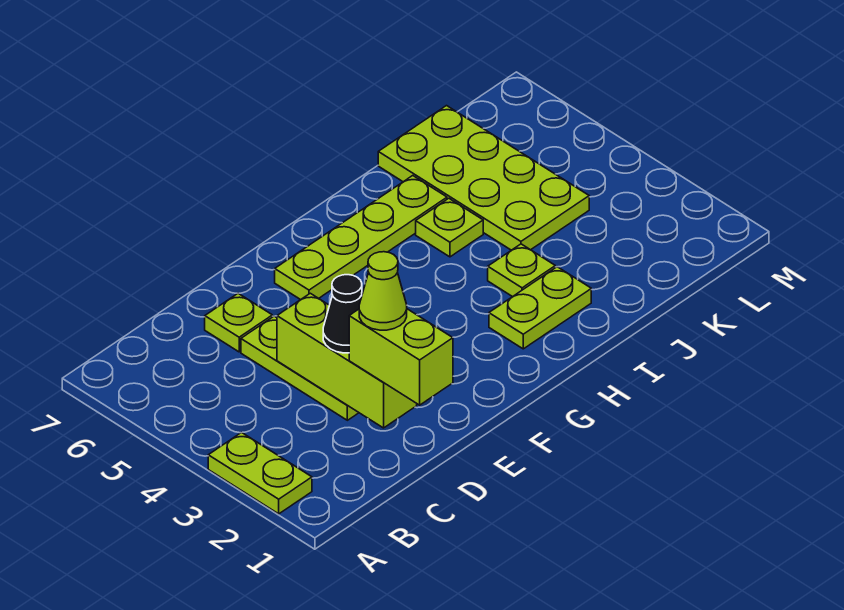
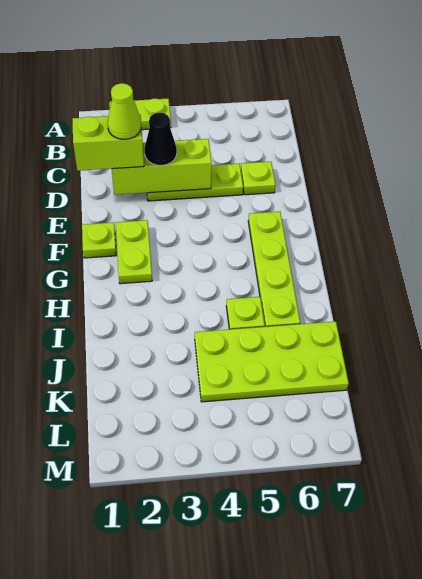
lime plate H2:I2 level 1 -> lime plate F2:G2 level 1
lime plate I3 level 1 -> lime plate F1 level 1

